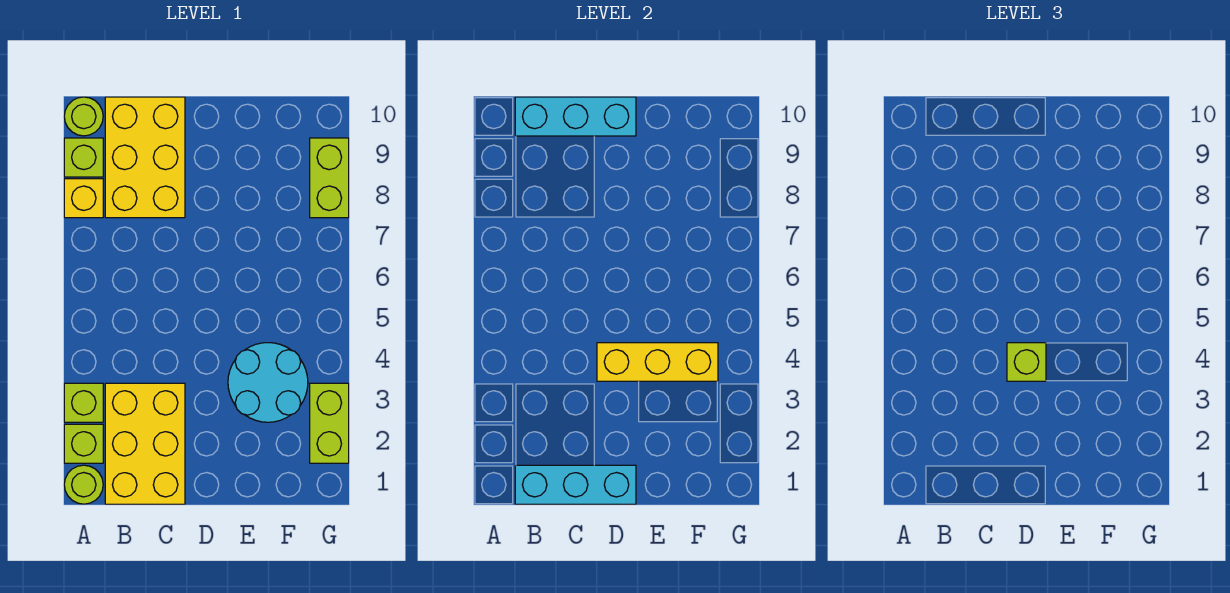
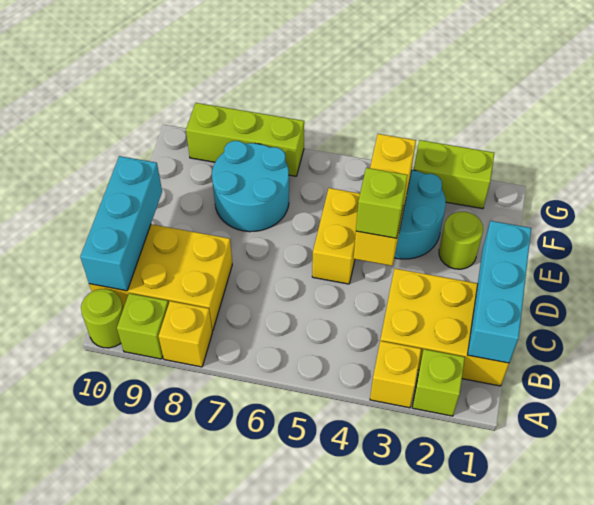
lime round brick A1 level 1 -> lime round brick E2 level 1
lime brick A3 level 1 -> yellow brick A3 level 1
none -> yellow brick D5:E5 level 1
none -> cyan round brick E7:F8 level 1
lime brick G8:G9 level 1 -> lime brick G7:G9 level 1

